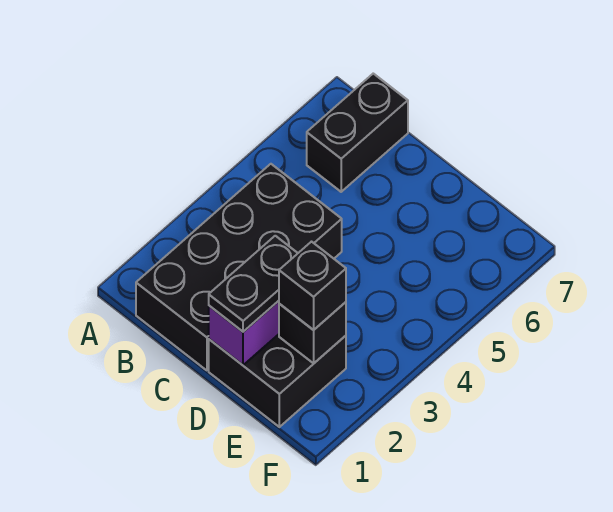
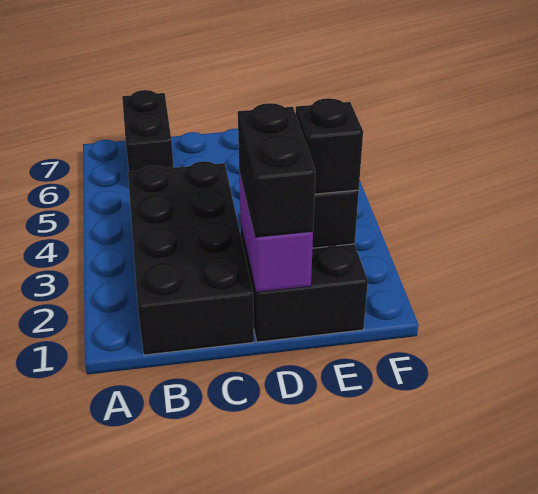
black plate D1:D2 level 3 -> black brick D1:D2 level 3

